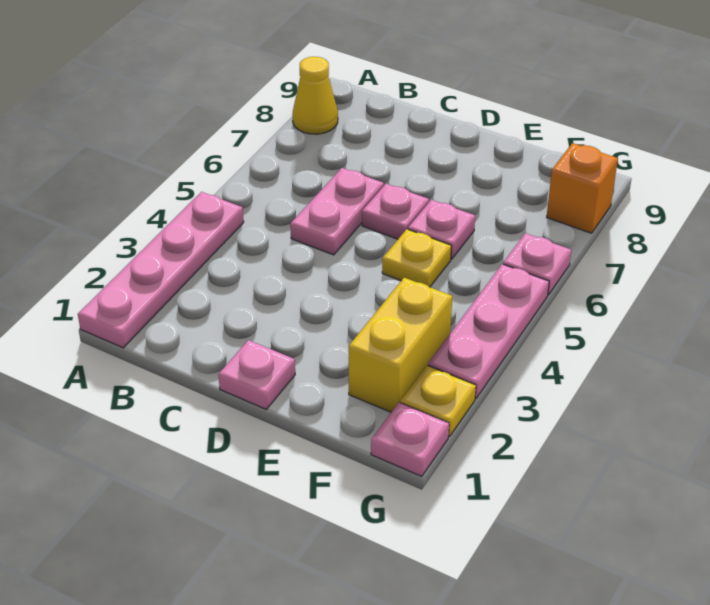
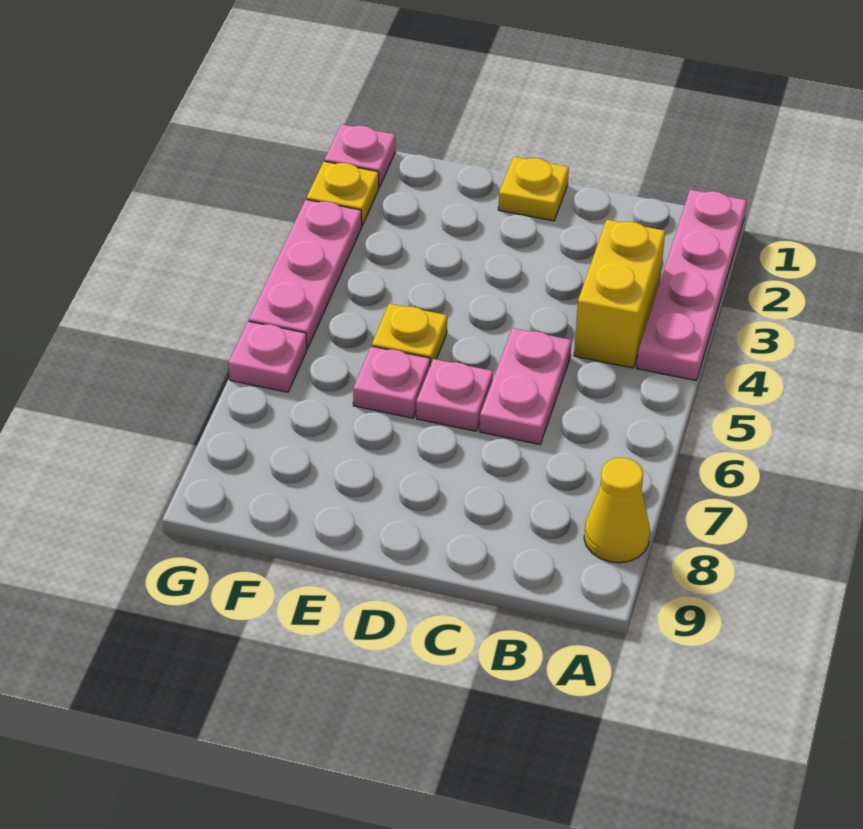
pink plate D1 level 1 -> yellow plate D1 level 1
yellow brick F2:F3 level 1 -> yellow brick B3:B4 level 1
orange brick G8 level 1 -> none

